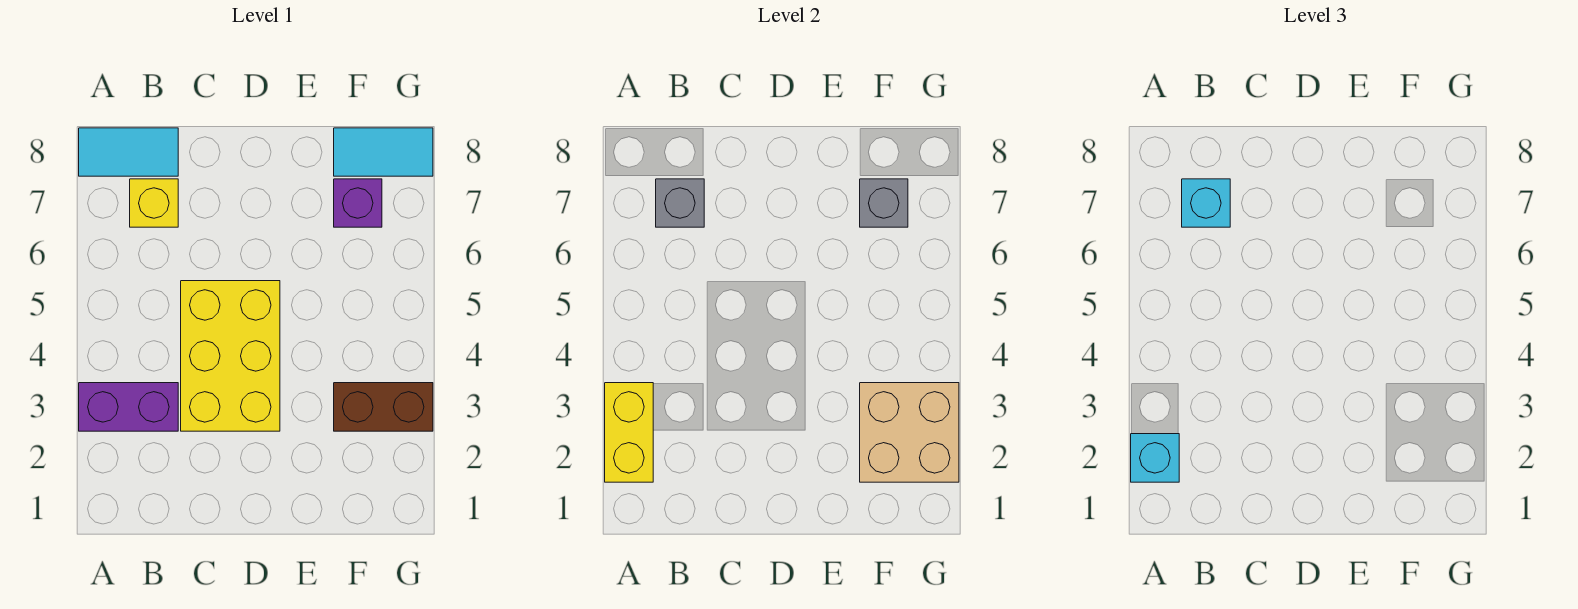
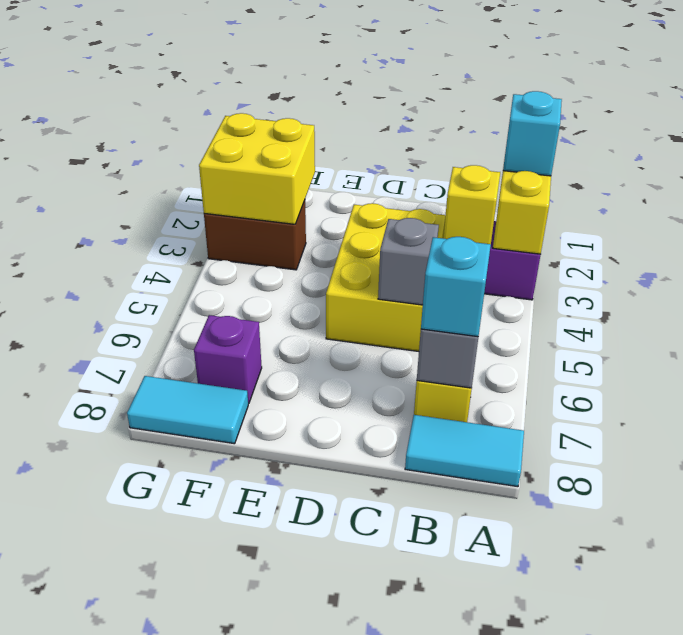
none -> yellow brick B3 level 2
tan brick F2:G3 level 2 -> yellow brick F2:G3 level 2
grey brick F7 level 2 -> grey brick C5 level 2

